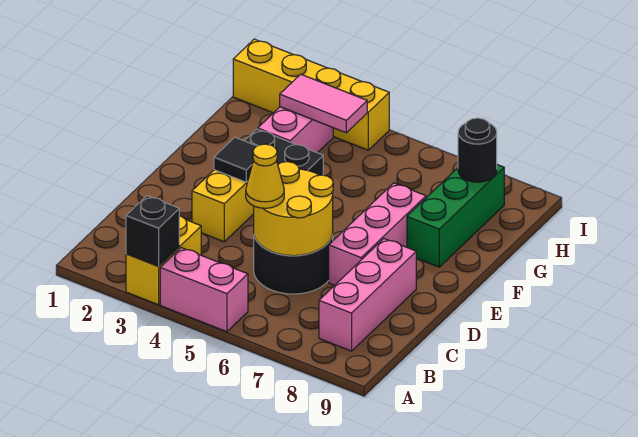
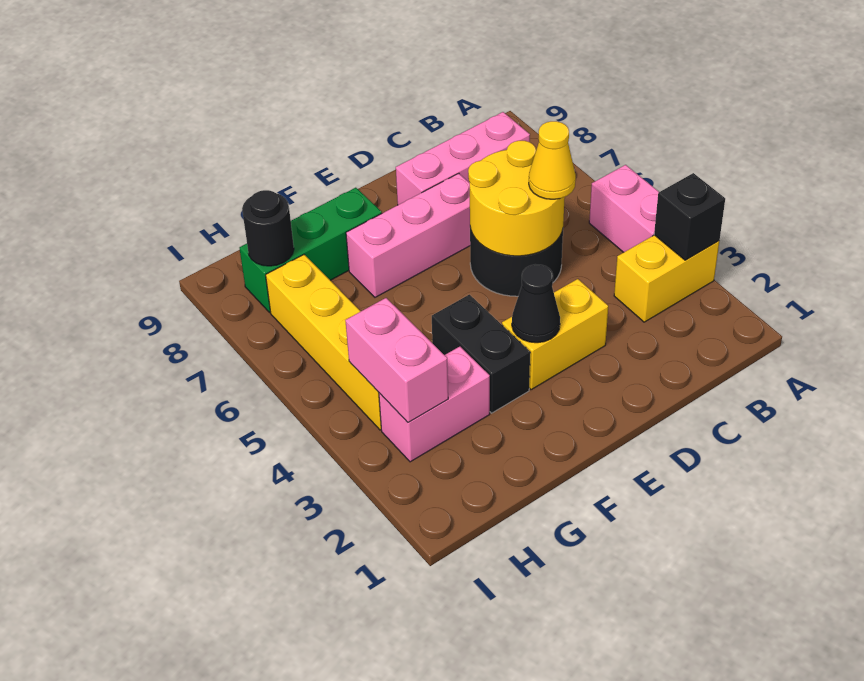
black tile E3 level 2 -> black cone E3 level 2
pink tile H3:H4 level 2 -> pink brick H3:H4 level 2
yellow brick I1:I4 level 1 -> yellow brick H4:H7 level 1

